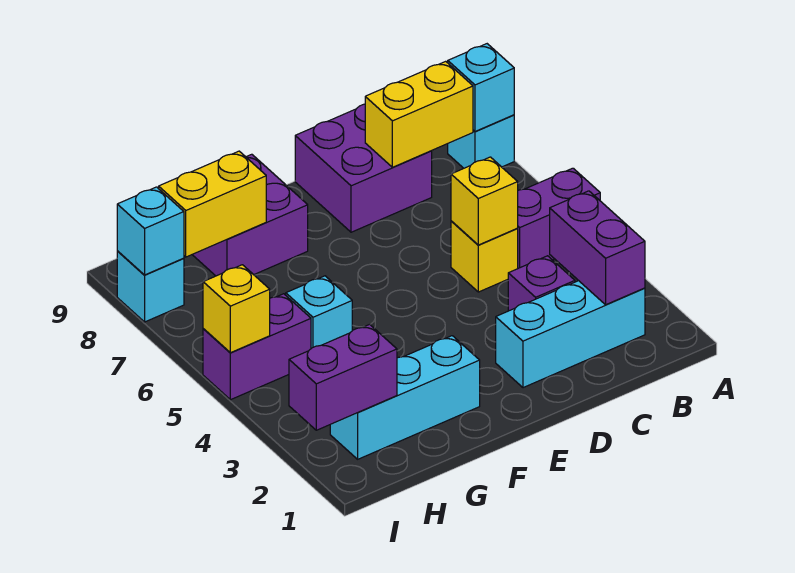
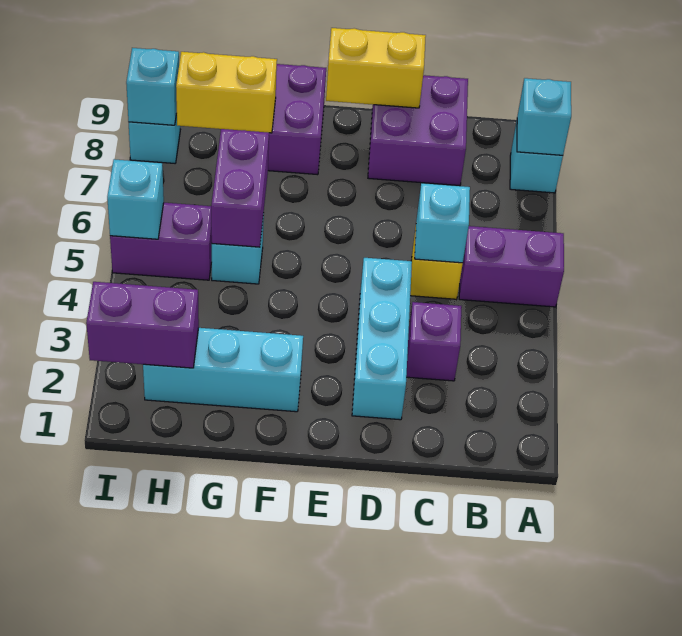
cyan brick B2:D2 level 1 -> cyan brick D2:D4 level 1
purple brick B2:B3 level 2 -> purple brick G5:G6 level 2
yellow brick B8:C8 level 2 -> yellow brick D9:E9 level 2
yellow brick C5 level 2 -> cyan brick C5 level 2
yellow brick I5 level 2 -> cyan brick I5 level 2

